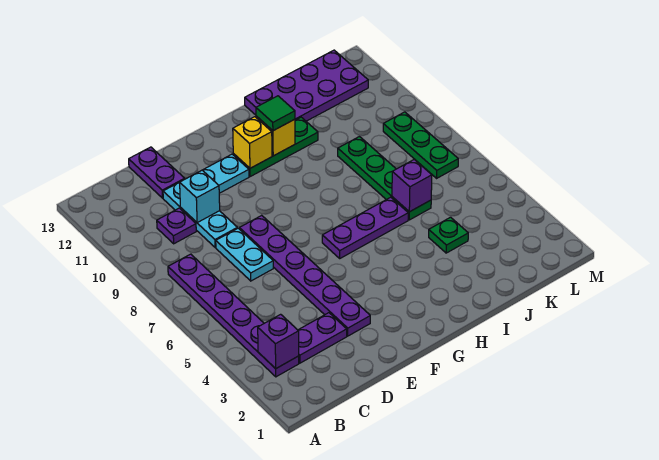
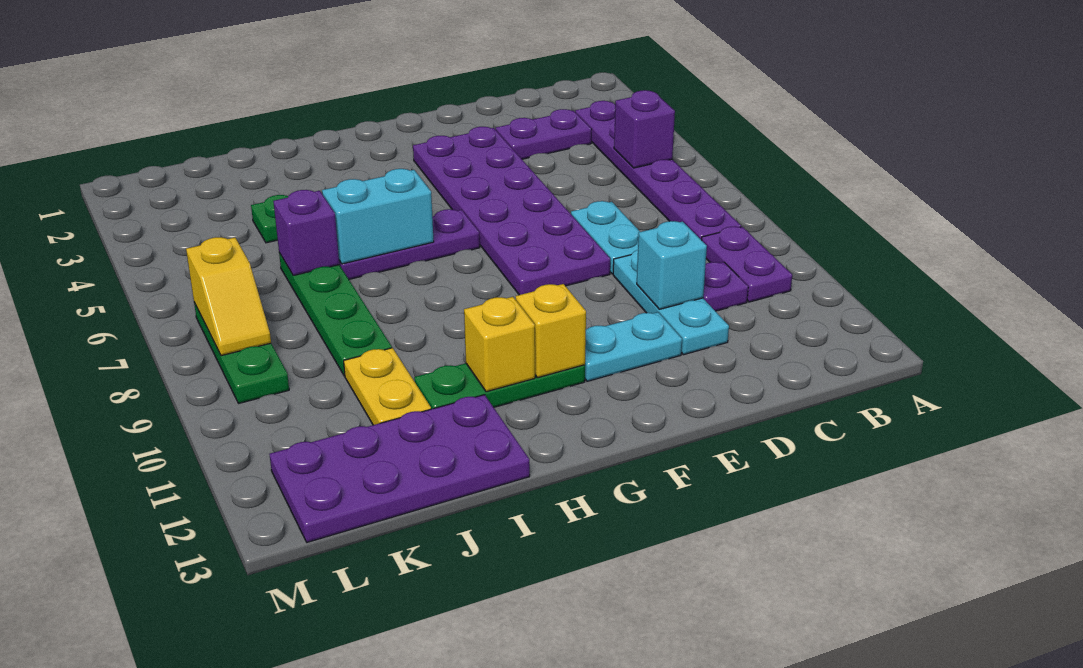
purple brick B3 level 2 -> purple brick B5 level 2
purple plate D12:D13 level 1 -> purple plate B9:B10 level 1
purple plate E3:E8 level 1 -> purple plate E3:F8 level 1
none -> cyan brick H6:I6 level 2
green tile H11 level 3 -> none
none -> yellow plate J10:J11 level 1
none -> yellow slope L7:L8 level 2 top 7

